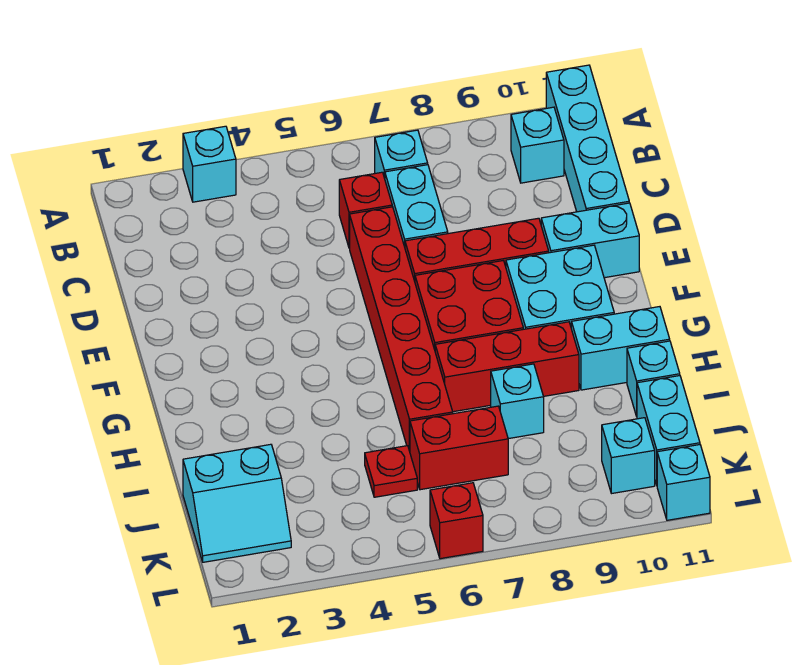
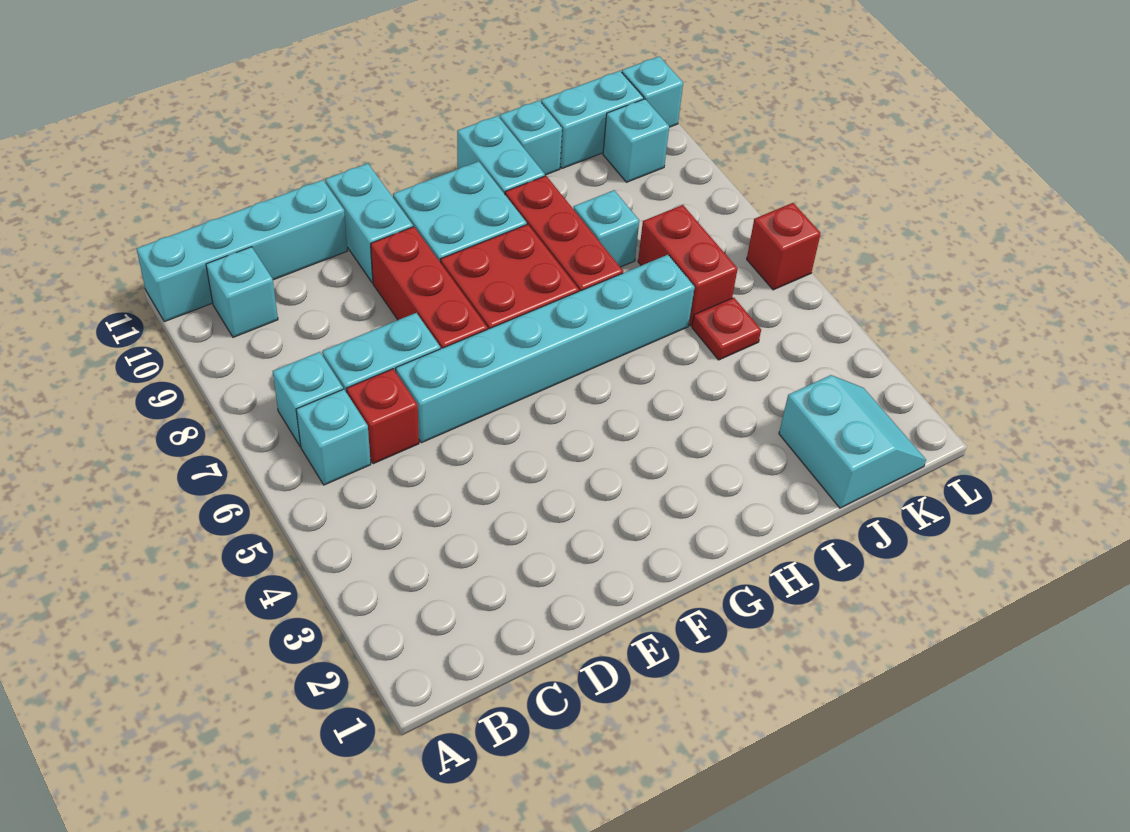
cyan brick A3 level 1 -> cyan brick B6 level 1
red brick D6:I6 level 1 -> cyan brick D6:I6 level 1

